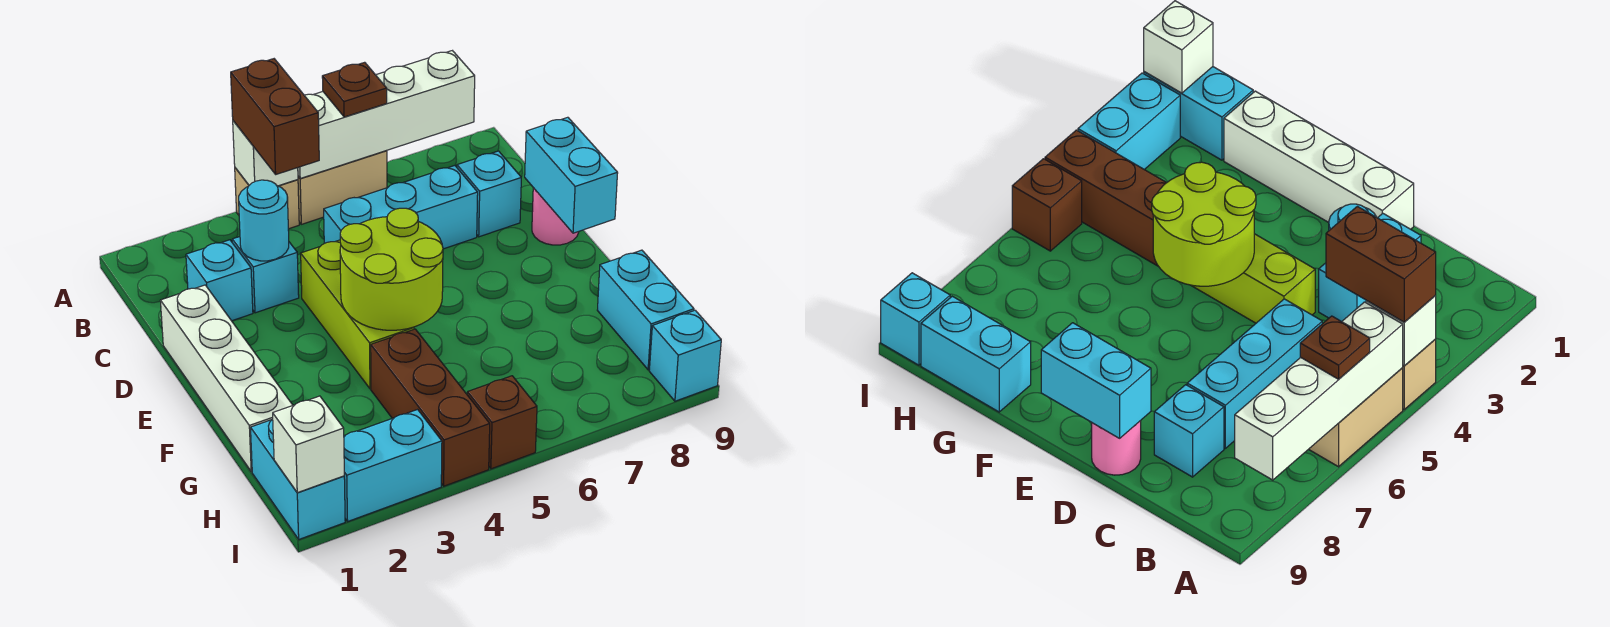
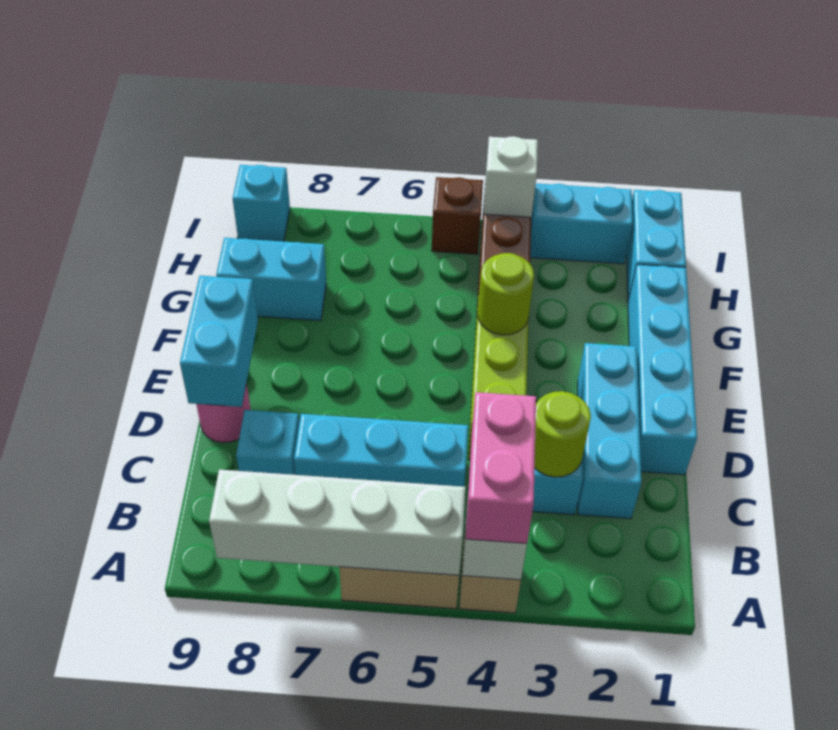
brown brick A4:B4 level 3 -> pink brick A4:B4 level 3
brown plate A6 level 3 -> none
cyan brick C2 level 1 -> cyan brick C2:E2 level 1
cyan round brick C3 level 2 -> lime round brick C3 level 2
white brick D1:G1 level 1 -> cyan brick D1:G1 level 1
lime round brick E4:F5 level 2 -> lime round brick F4 level 2
cyan brick G9:H9 level 1 -> cyan brick G8:G9 level 1
white brick I1 level 2 -> white brick I4 level 2

